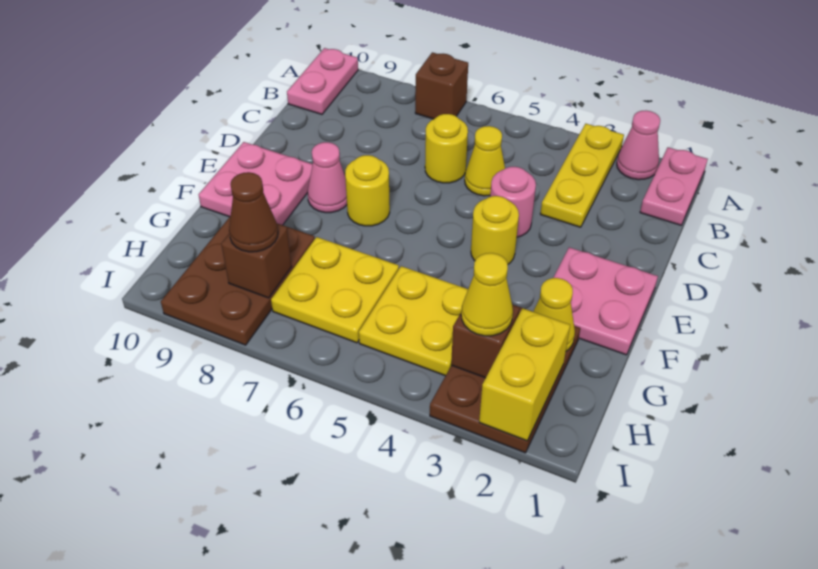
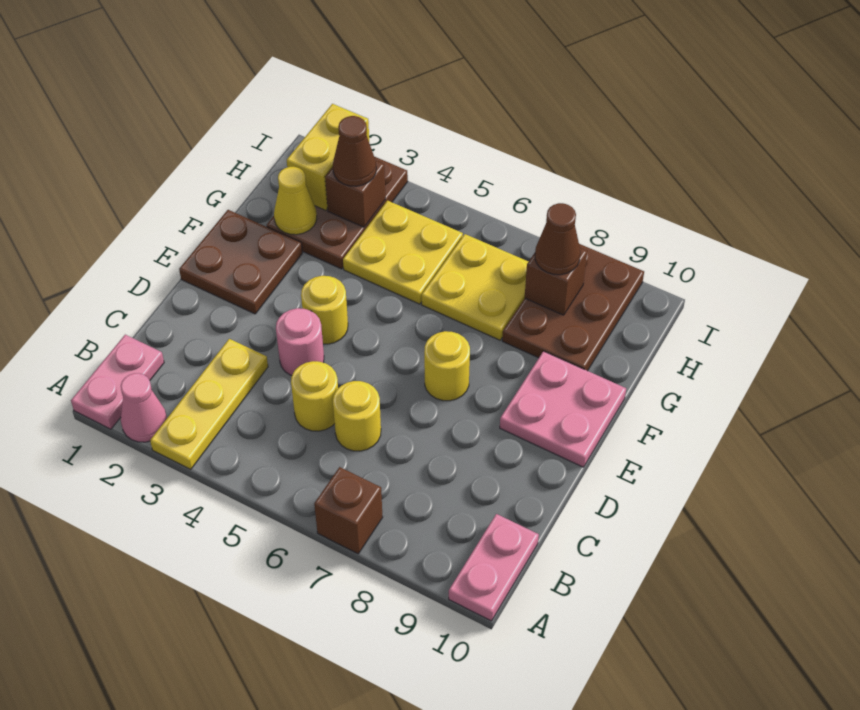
yellow cone C5 level 1 -> yellow round brick C5 level 1
pink plate E1:F2 level 1 -> brown plate E1:F2 level 1
pink cone E8 level 1 -> none
yellow cone H3 level 3 -> brown cone H3 level 3

